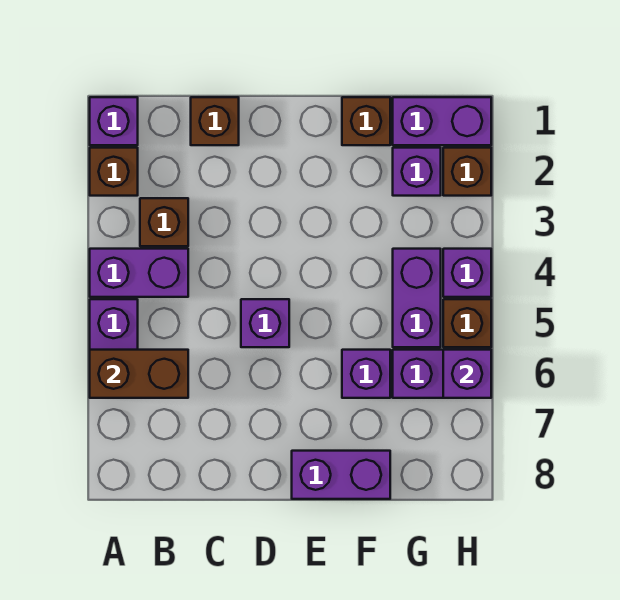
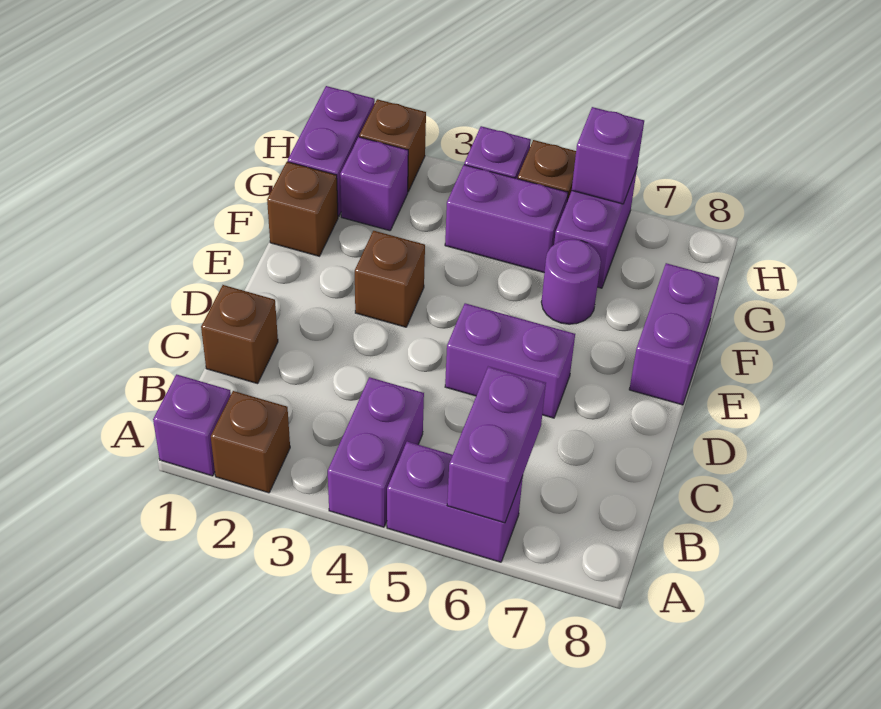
brown brick A6:B6 level 2 -> purple brick A6:B6 level 2
brown brick B3 level 1 -> brown brick E3 level 1
purple brick D5 level 1 -> purple brick D5:D6 level 1
purple brick F6 level 1 -> purple round brick F6 level 1

